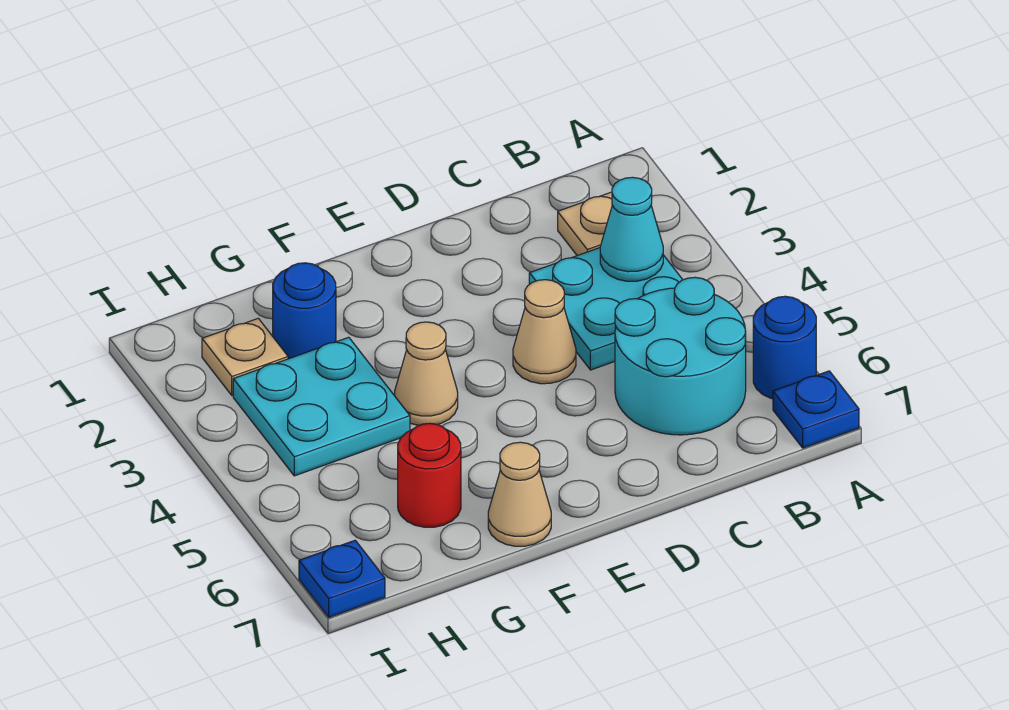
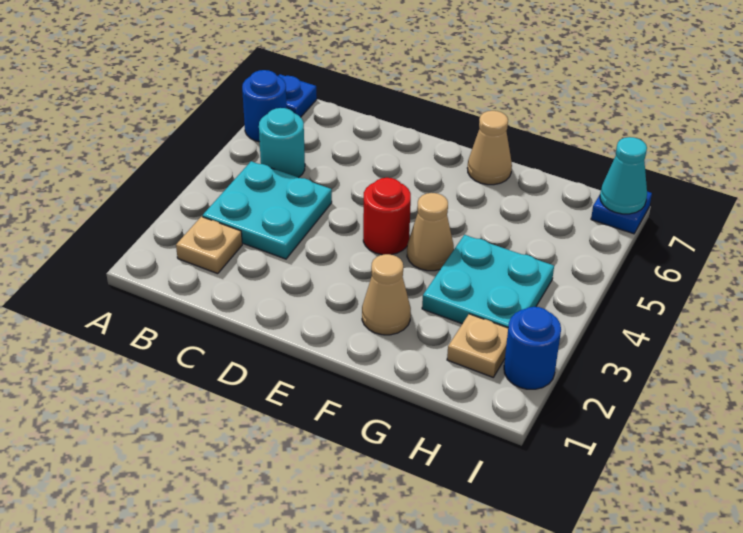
cyan cone B3 level 2 -> cyan cone I7 level 2
cyan round brick B5:C6 level 1 -> cyan round brick B5 level 1
tan cone D4 level 1 -> tan cone F2 level 1
blue round brick G2 level 1 -> blue round brick I2 level 1
red round brick G6 level 1 -> red round brick E4 level 1

